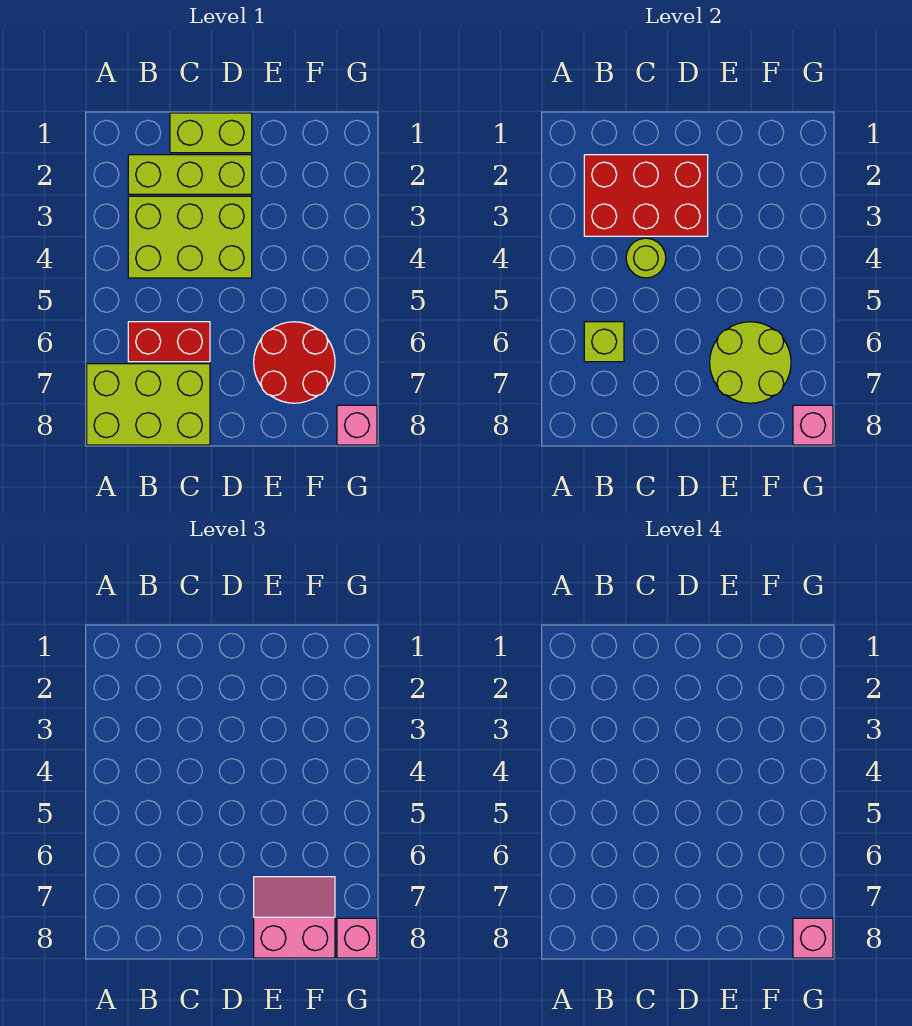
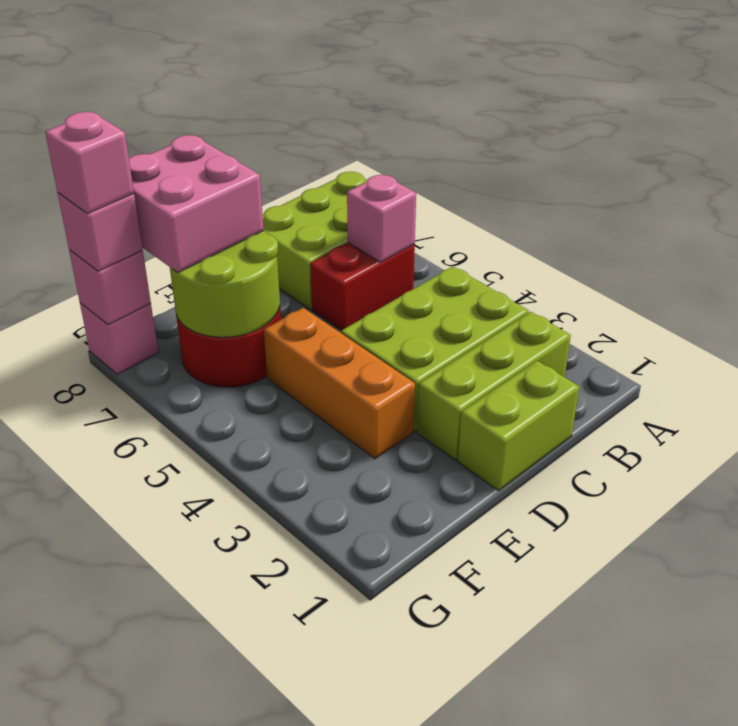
red brick B2:D3 level 2 -> none
lime brick B6 level 2 -> pink brick B6 level 2
lime round brick C4 level 2 -> none
none -> orange brick E3:E5 level 1
pink slope E7:F8 level 3 top 8 -> pink brick E7:F8 level 3

